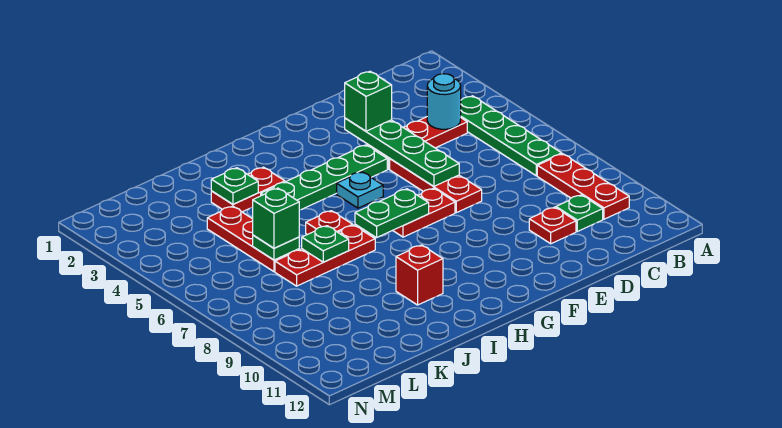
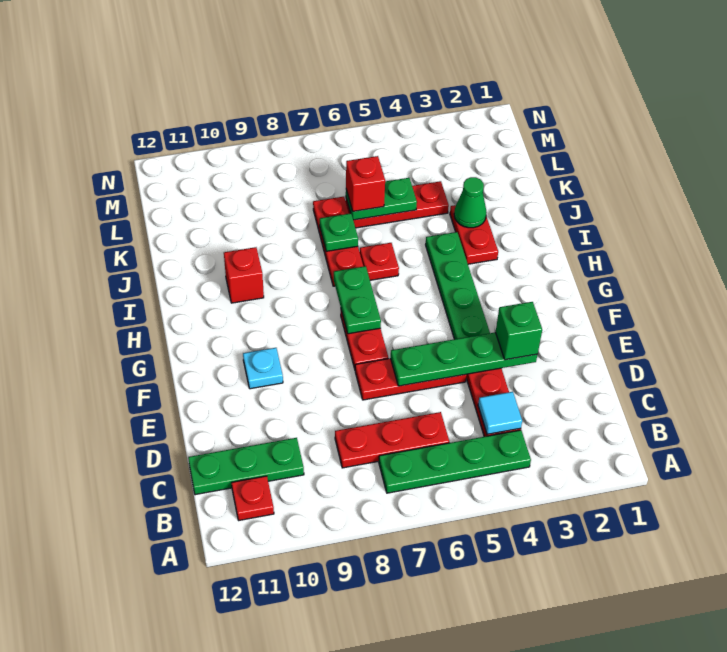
red plate B8:B10 level 1 -> red plate C6:C8 level 1
cyan round brick C4 level 2 -> cyan tile C4 level 2
green plate C10 level 1 -> green plate C10:C12 level 1
red plate D10 level 1 -> red plate B11 level 1
cyan plate G5 level 1 -> cyan plate F10 level 1
green plate J3 level 2 -> green cone J3 level 2
green plate K6 level 2 -> green plate K5:K6 level 2
green brick K6 level 3 -> red brick K6 level 3

